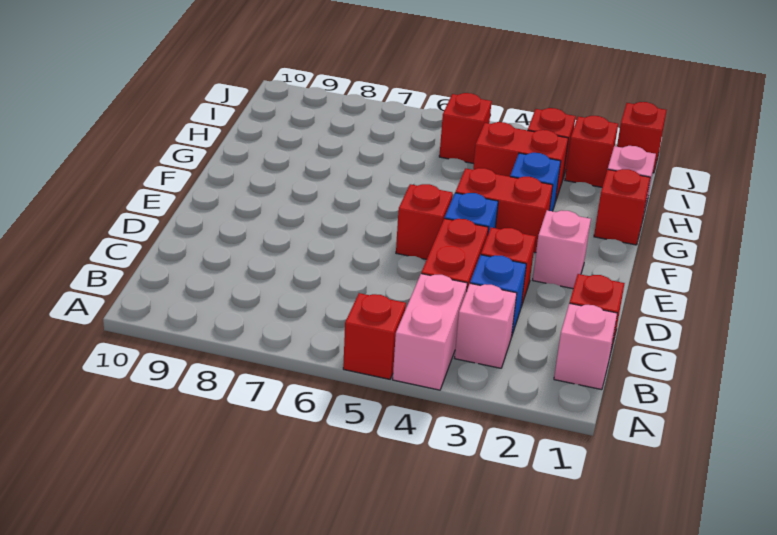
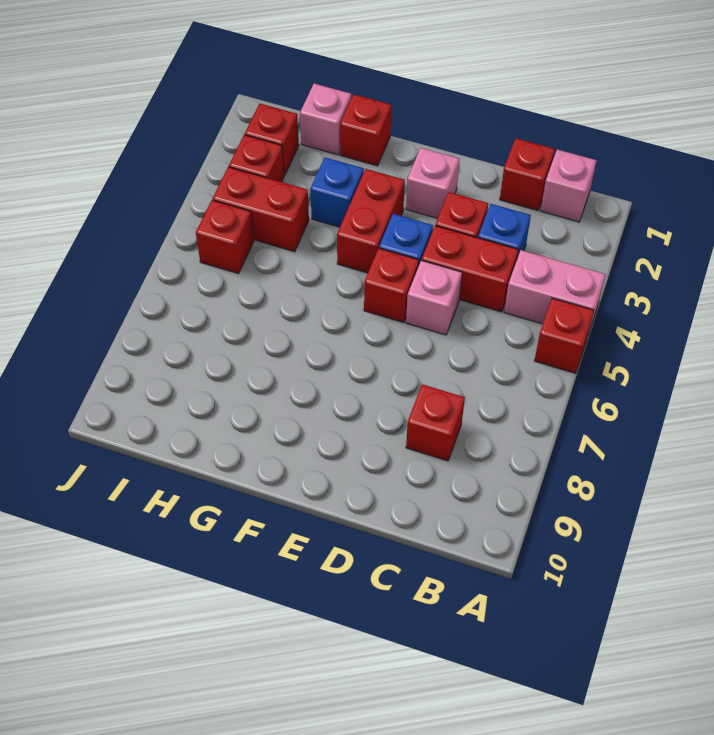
pink brick B3 level 1 -> pink brick D5 level 1
red brick H3:H4 level 1 -> red brick H4:I4 level 1
red brick J1 level 1 -> red brick C8 level 1

